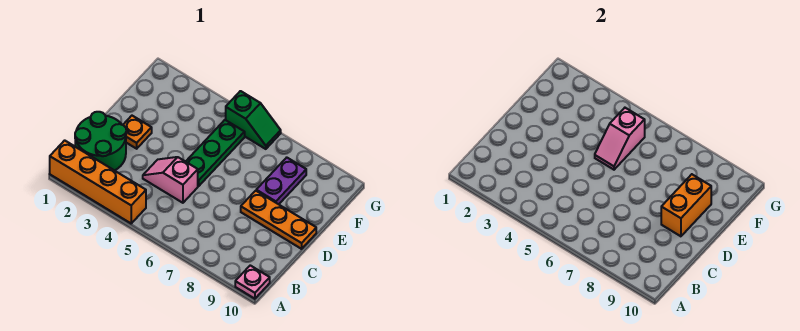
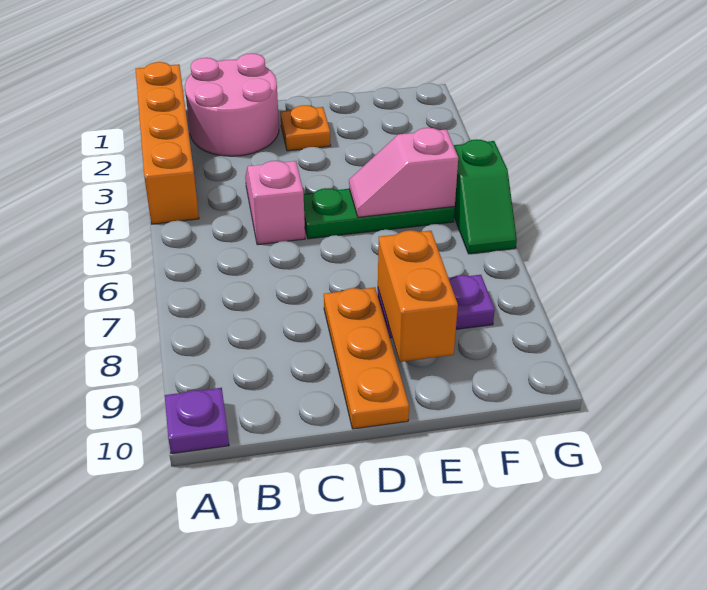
pink plate A10 level 1 -> purple plate A10 level 1
green round brick B1:C2 level 1 -> pink round brick B1:C2 level 1
orange brick D9:E9 level 2 -> orange brick E8:E9 level 2

